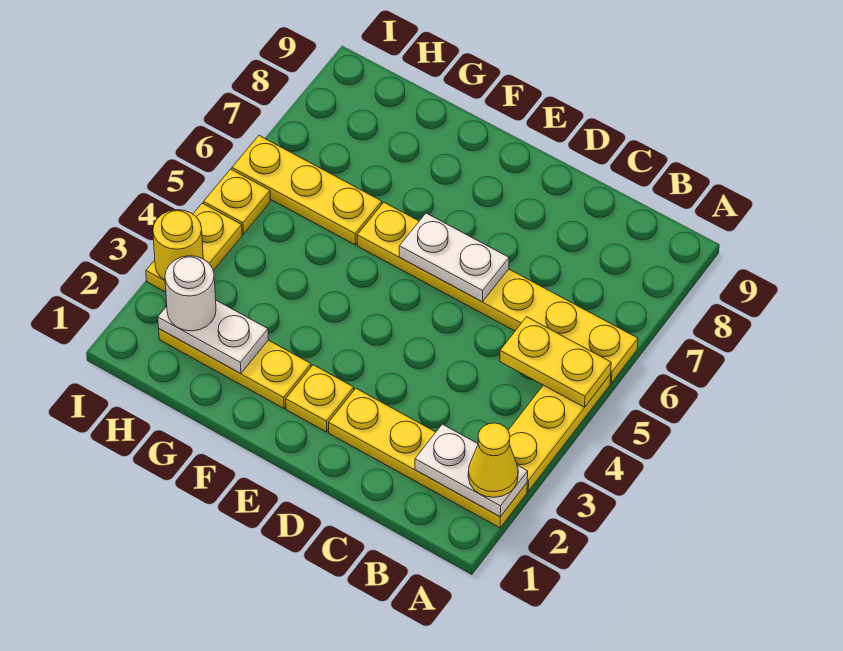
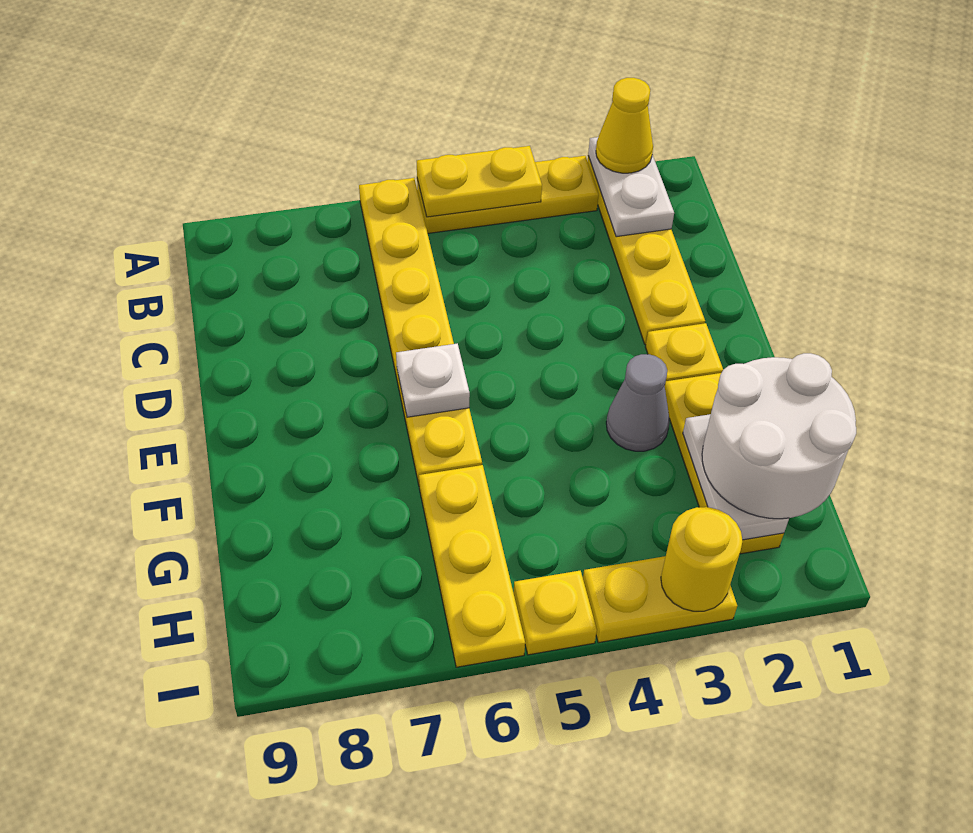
yellow plate A5:B5 level 2 -> yellow plate A4:A5 level 2
white plate D6:E6 level 2 -> white plate E6 level 2
none -> grey cone F3 level 1
white round brick H2 level 3 -> white round brick G1:H2 level 3

